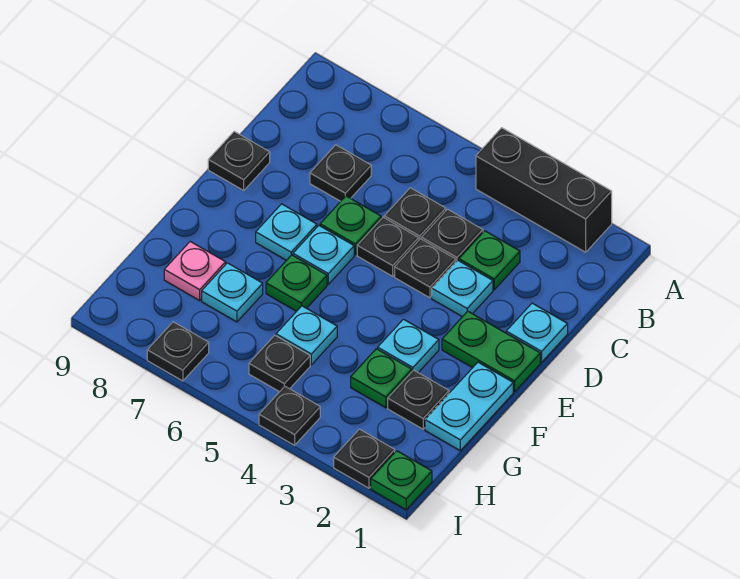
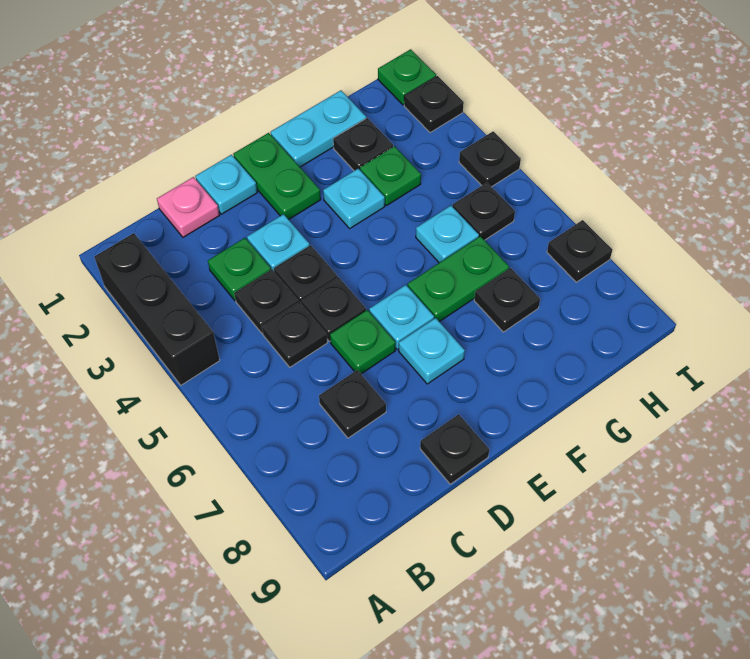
green plate F6 level 1 -> green plate F6:G6 level 1
cyan plate G7 level 1 -> black plate G7 level 1
pink plate G8 level 1 -> pink plate C1 level 1

